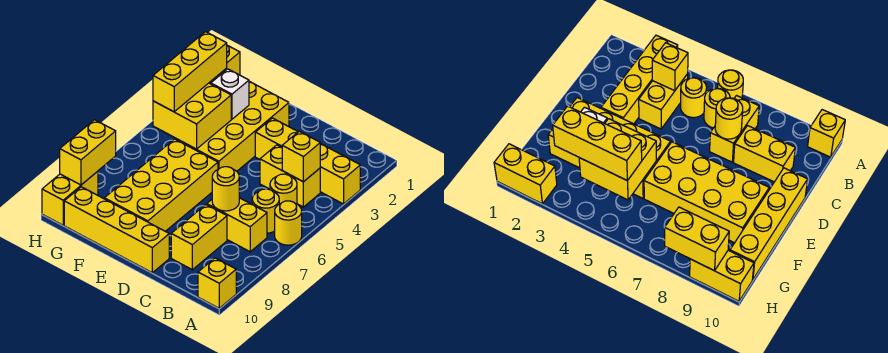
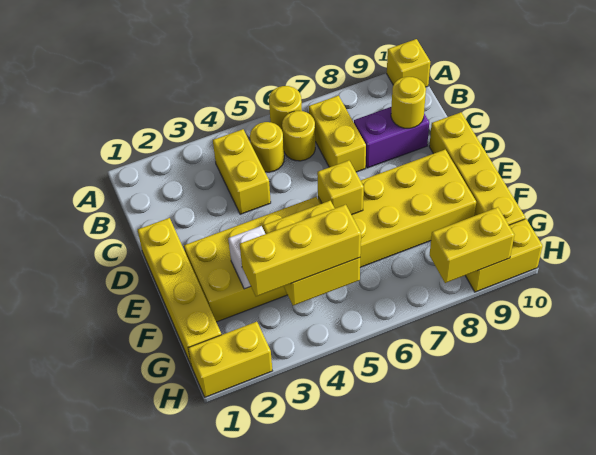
yellow brick A3:D3 level 1 -> yellow brick D1:G1 level 1
yellow brick B4 level 2 -> yellow brick E6 level 2
yellow round brick C7 level 2 -> yellow round brick C9 level 2
yellow brick C8:C9 level 1 -> purple brick C8:C9 level 1

